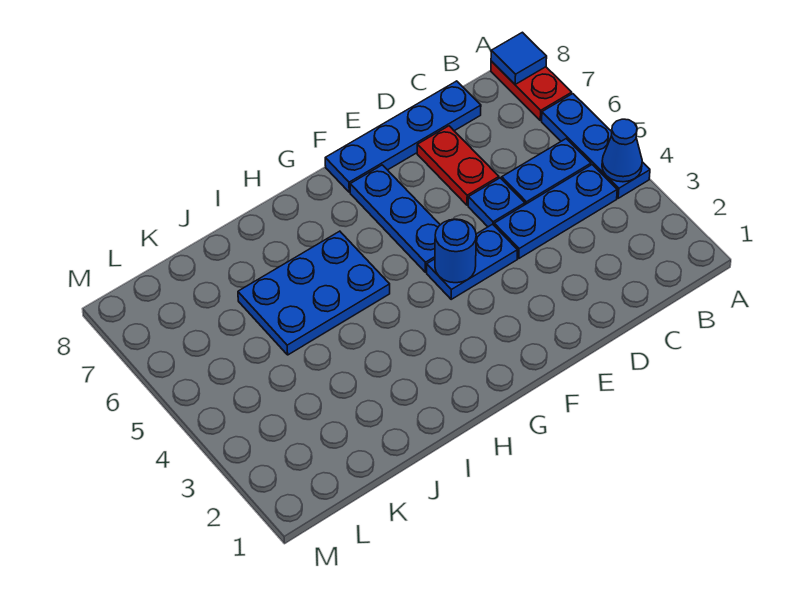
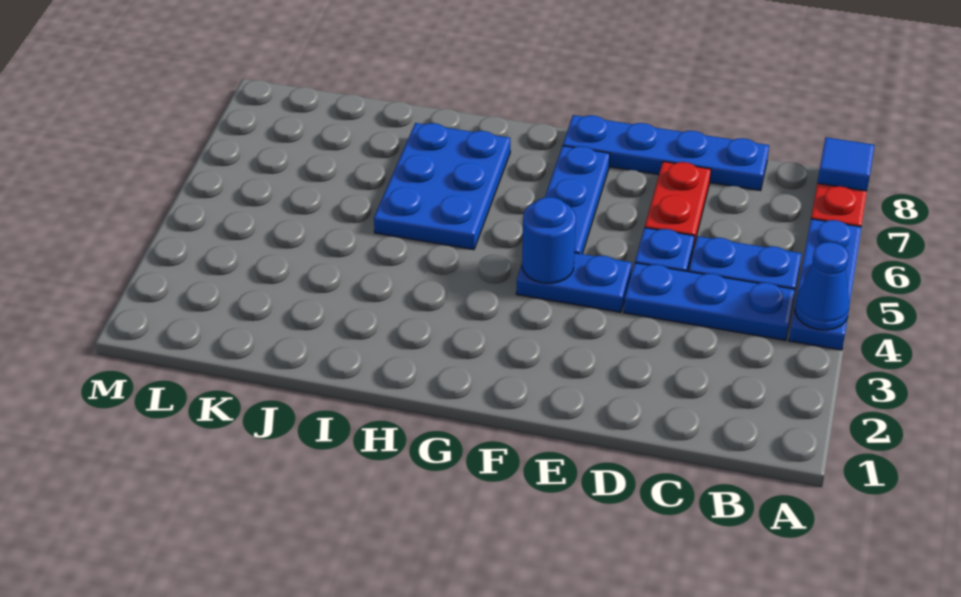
blue plate H5:J6 level 1 -> blue plate H5:I7 level 1

